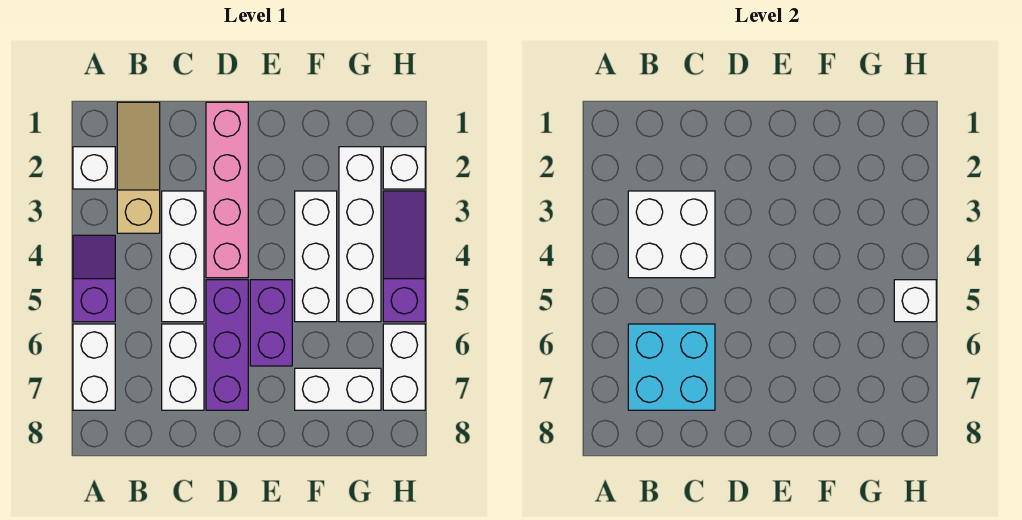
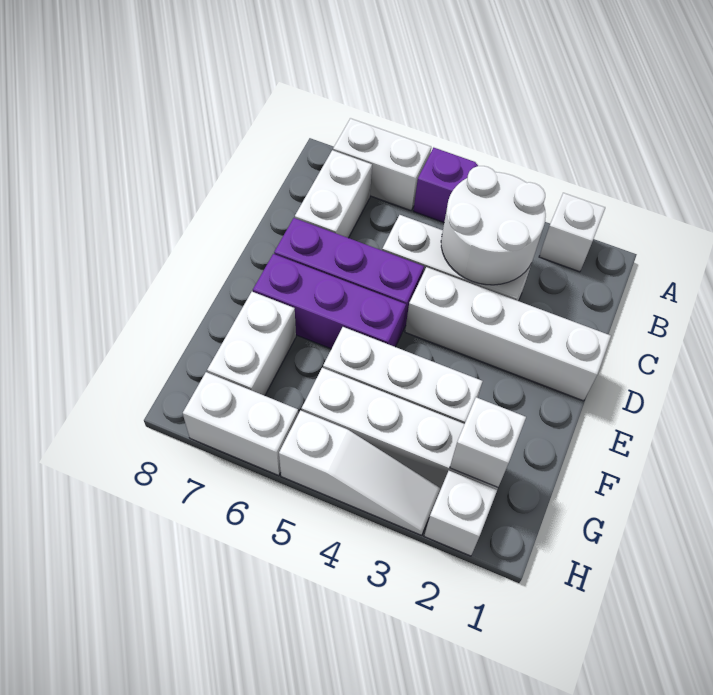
tan slope B1:B3 level 1 top 3 -> none
white brick B3:C4 level 2 -> white round brick B3:C4 level 2
cyan brick B6:C7 level 2 -> none
white brick C6:C7 level 1 -> white brick B7:C7 level 1
pink brick D1:D4 level 1 -> white brick D1:D4 level 1
purple brick E5:E6 level 1 -> purple brick E5:E7 level 1
purple slope H3:H5 level 1 top 5 -> white slope H3:H5 level 1 top 5
white brick H5 level 2 -> white brick G2 level 2

